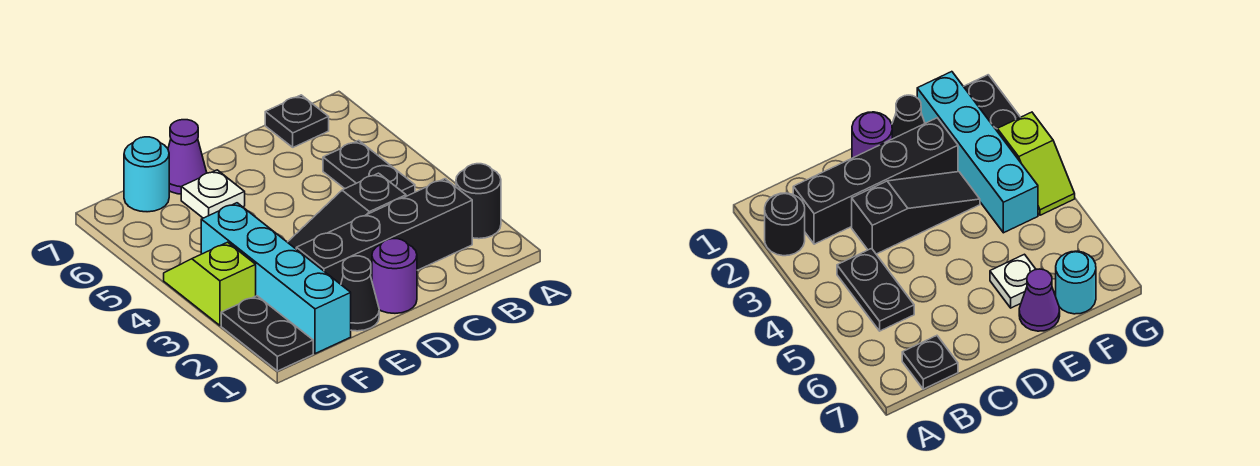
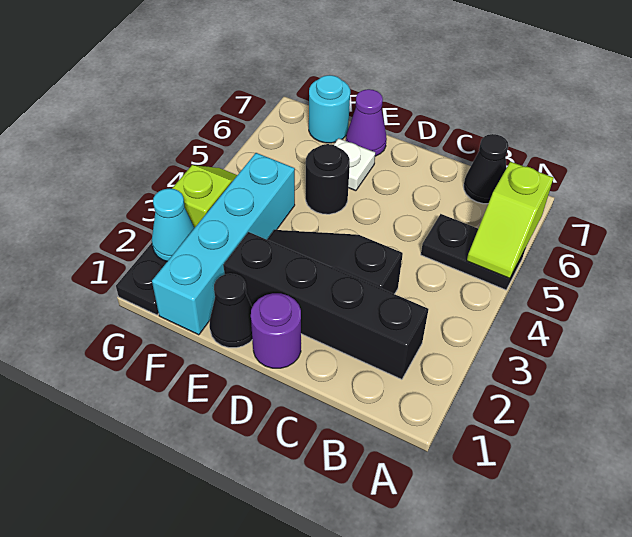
black round brick A2 level 1 -> black round brick E5 level 1
none -> lime slope A5:A6 level 2 top 6
black plate B4:B5 level 1 -> black plate A5:B5 level 1
black plate B7 level 1 -> black cone B7 level 1
none -> cyan cone G2 level 2

